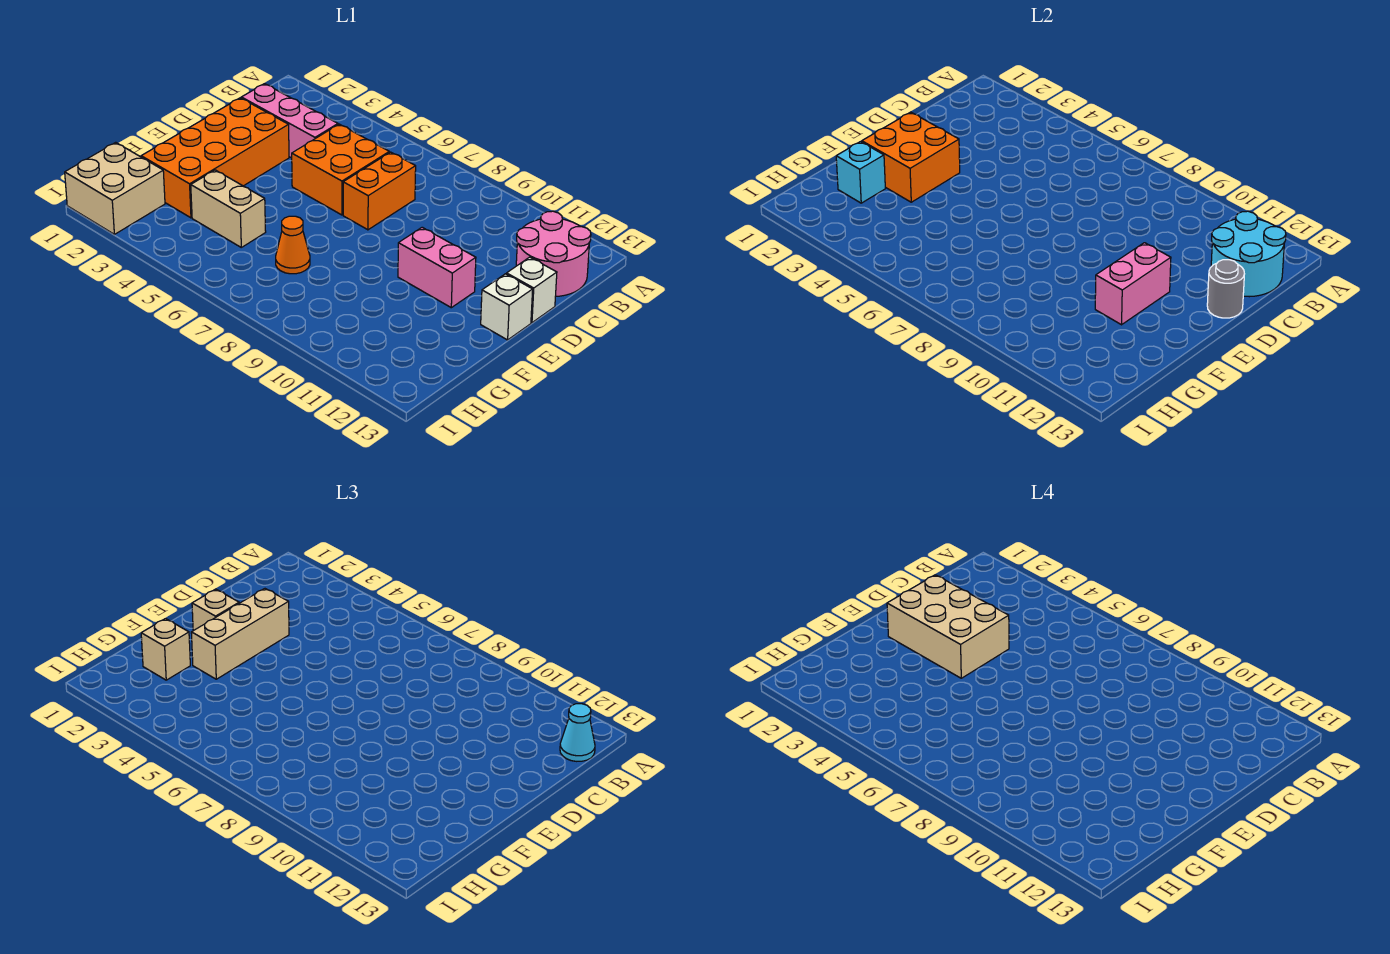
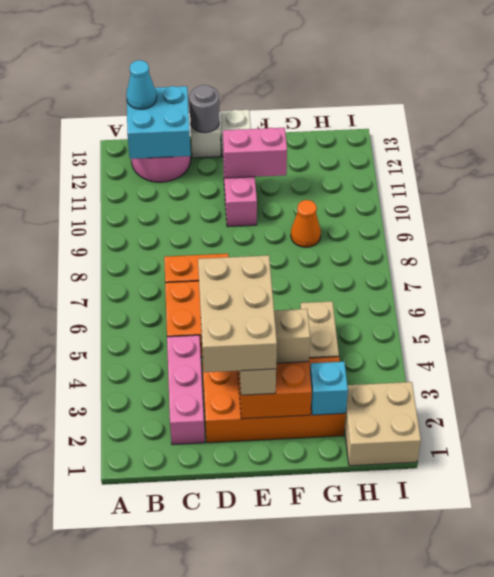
cyan round brick B12:C13 level 2 -> cyan brick B12:C13 level 2
tan brick G2 level 3 -> none
orange cone G7 level 1 -> orange cone G9 level 1

